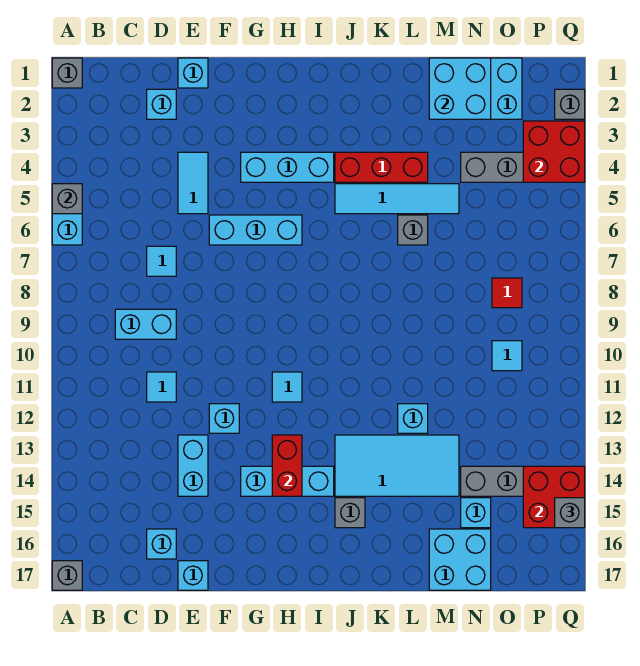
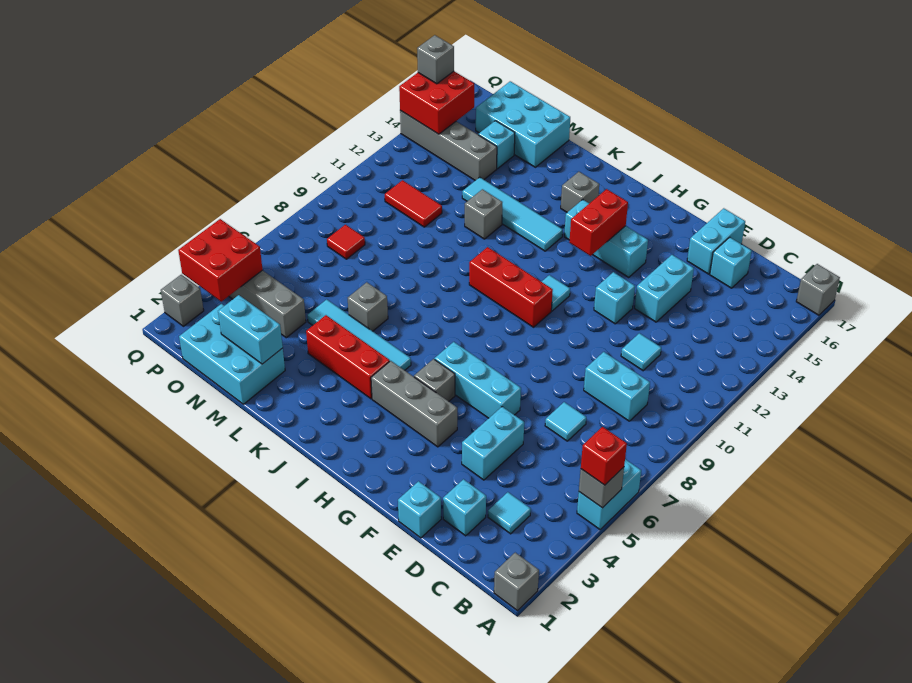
none -> red brick A5 level 3
cyan tile E4:E5 level 1 -> cyan brick E4:E5 level 1
cyan brick E17 level 1 -> cyan brick E16:E17 level 1
cyan brick G4:I4 level 1 -> grey brick G4:I4 level 1
none -> grey brick H5 level 1
none -> red brick H10:J10 level 1
cyan tile J13:M14 level 1 -> cyan tile J13:M13 level 1
cyan brick L12 level 1 -> grey brick L12 level 1
cyan brick M1:N2 level 2 -> cyan brick M2:N2 level 2
cyan brick M16:N17 level 1 -> cyan brick M16:O17 level 1
none -> red tile N11:O11 level 1
cyan tile O10 level 1 -> cyan tile C3 level 1

